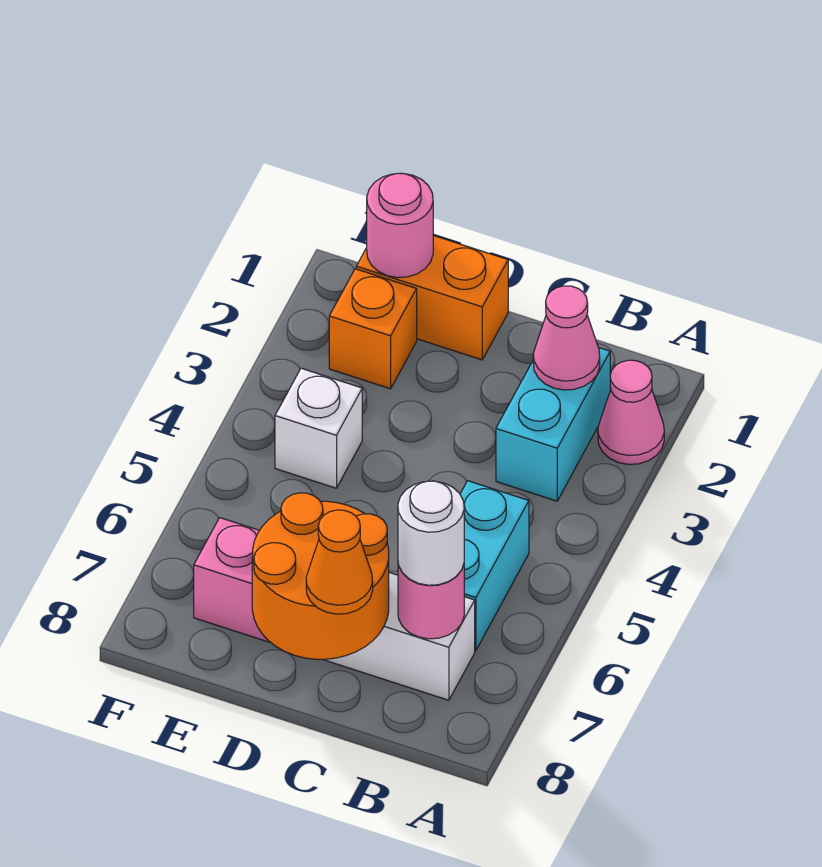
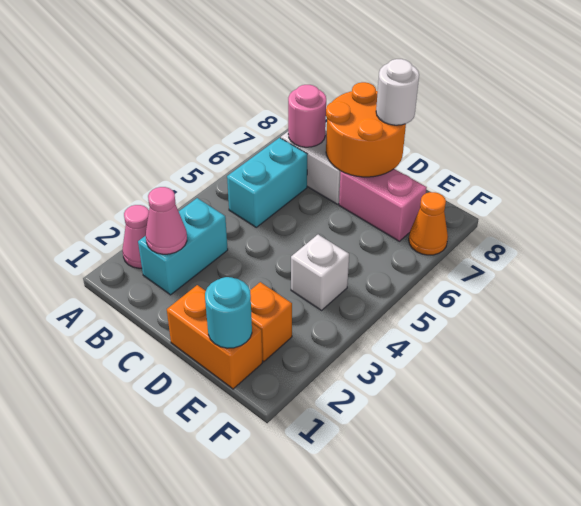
white round brick B7 level 3 -> white round brick D8 level 3
orange cone C8 level 3 -> orange cone F7 level 1
pink round brick E1 level 2 -> cyan round brick E1 level 2

